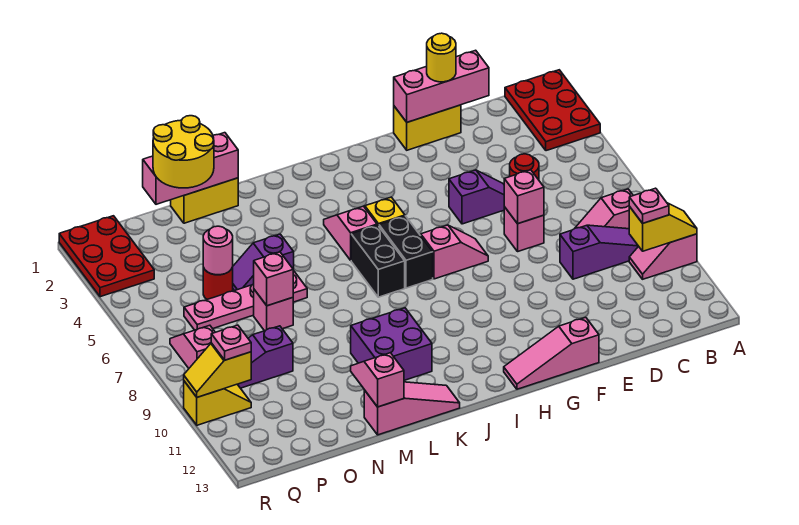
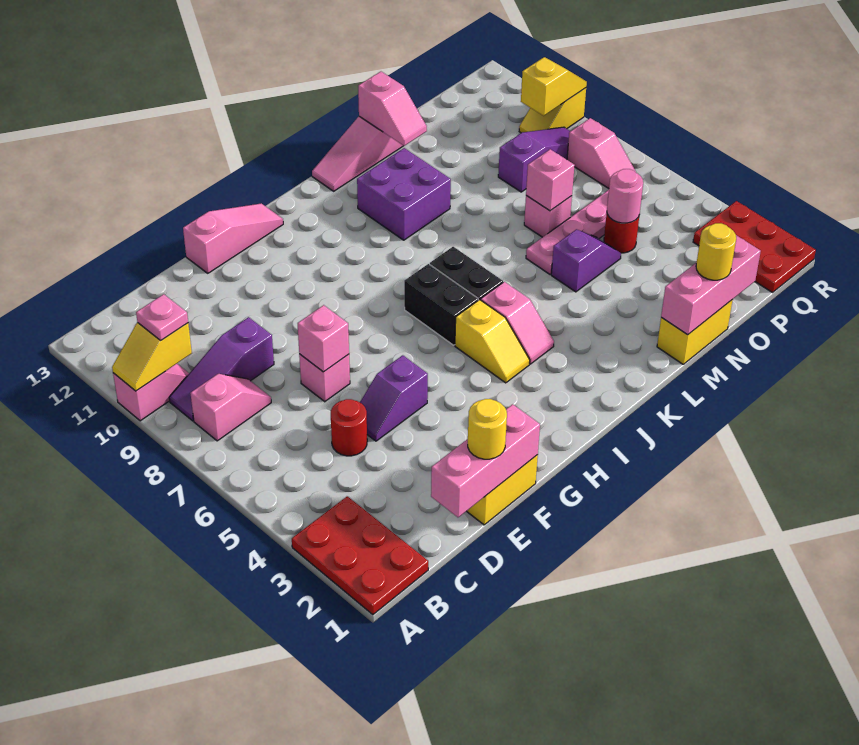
pink slope G7:H7 level 1 top H -> none
yellow round brick N1:O2 level 3 -> yellow round brick N1 level 3
pink plate Q10 level 3 -> none

